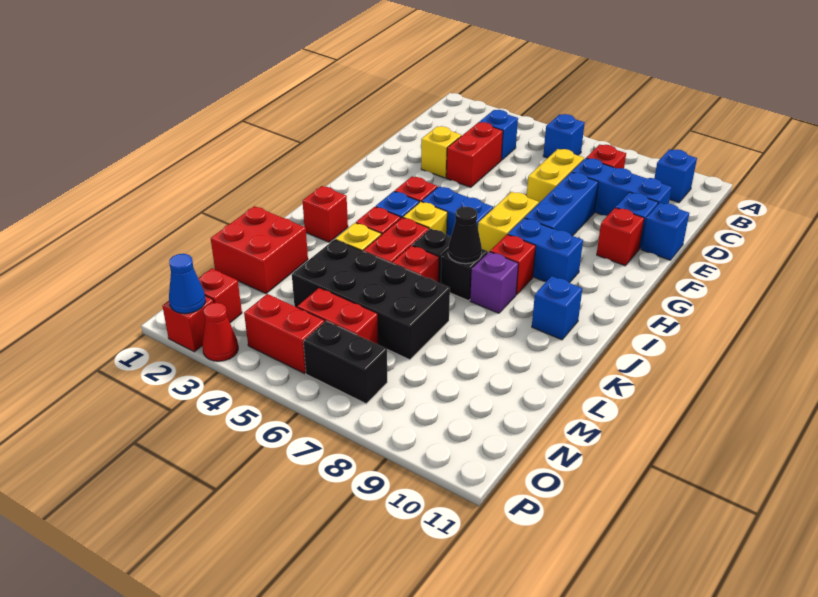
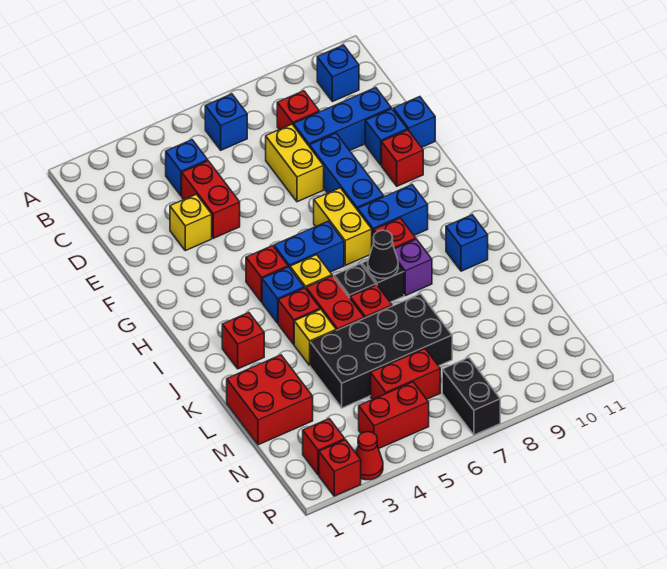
black brick O6:O7 level 1 -> black brick O7:P7 level 1
blue cone P2 level 2 -> none

